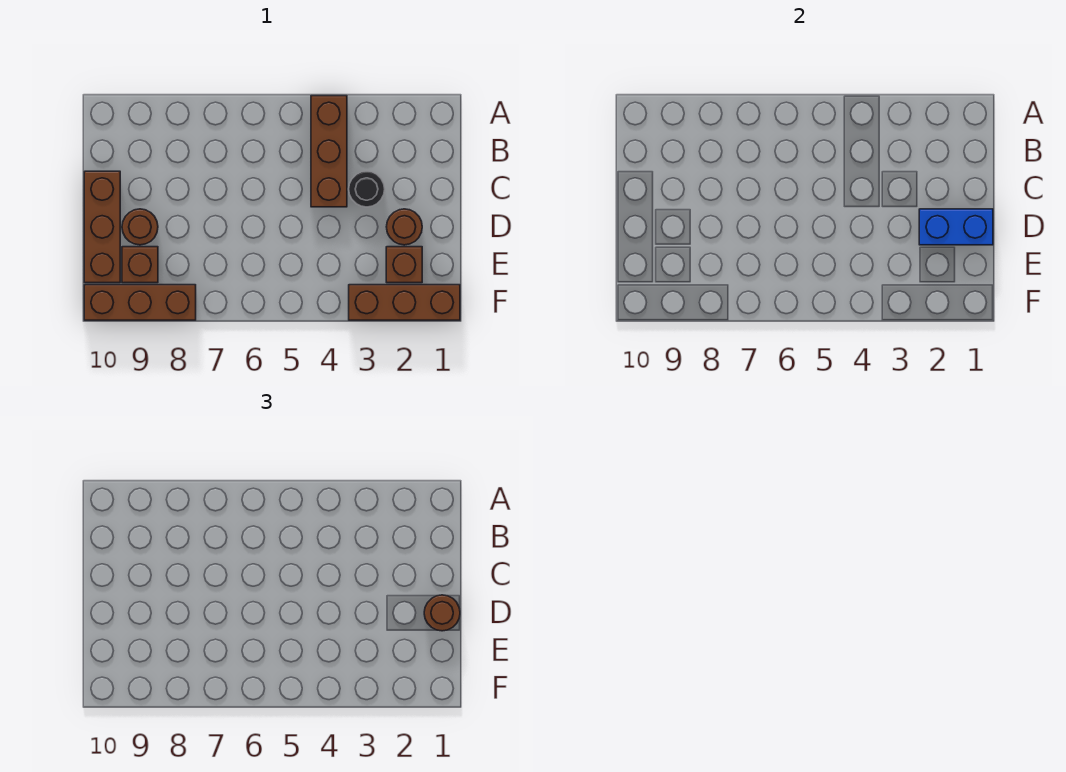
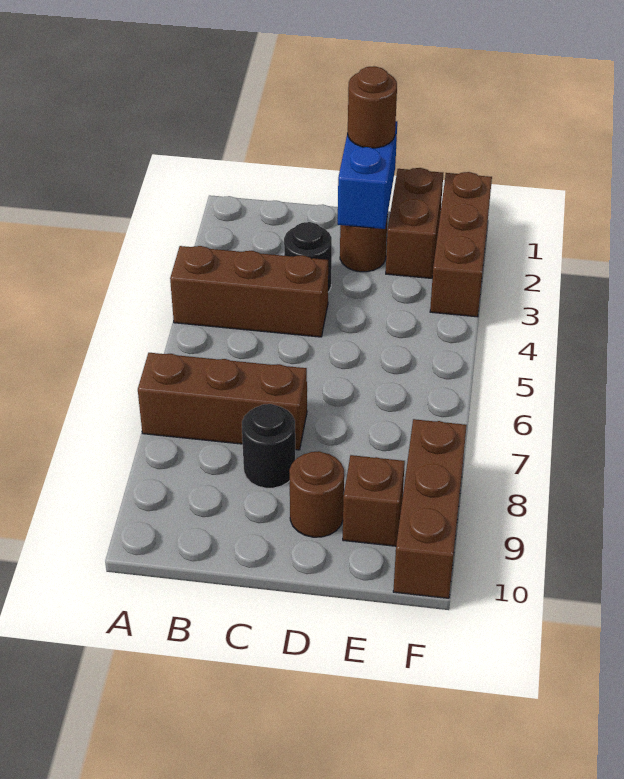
none -> black round brick C8 level 1
brown brick C10:E10 level 1 -> brown brick A7:C7 level 1
brown brick E2 level 1 -> brown brick E1:E2 level 1

